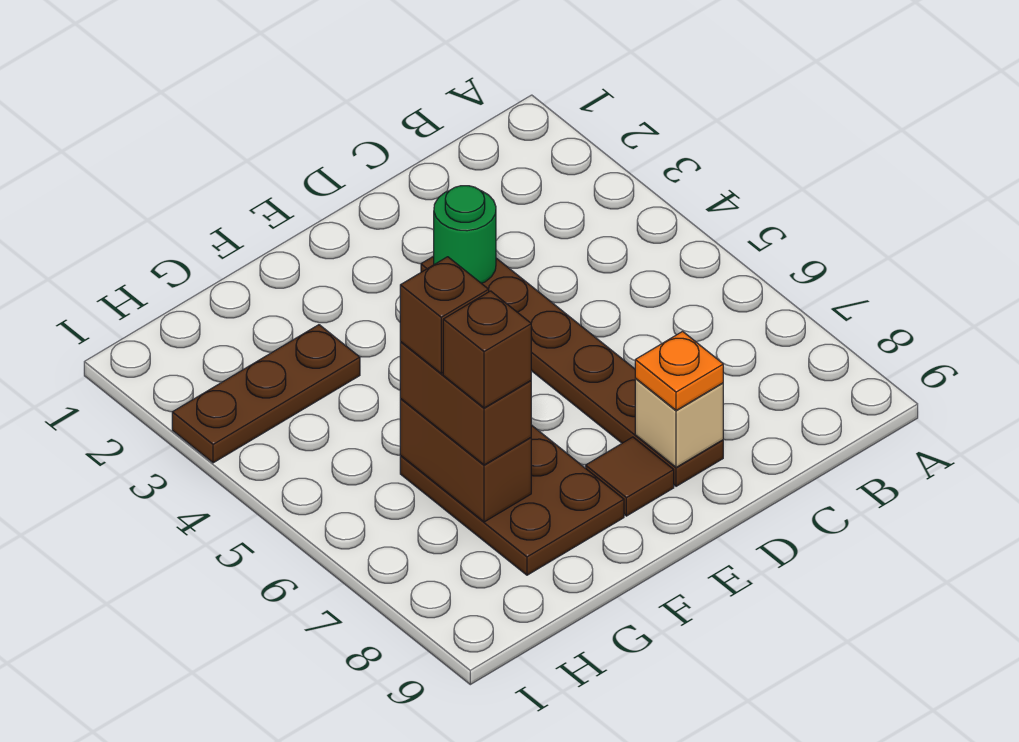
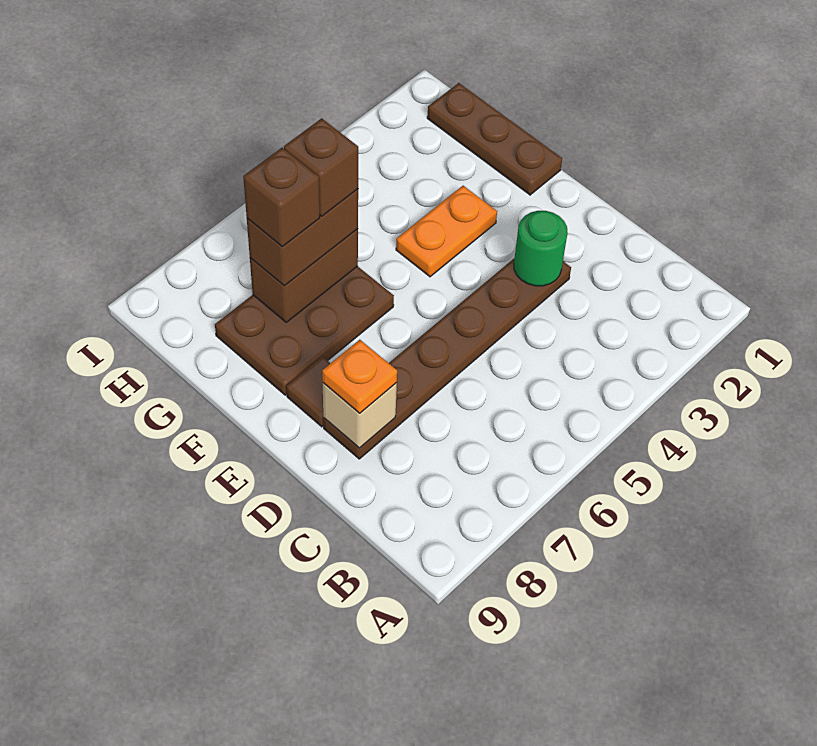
none -> orange plate F3:F4 level 1
brown plate G3:I3 level 1 -> brown plate F1:H1 level 1

